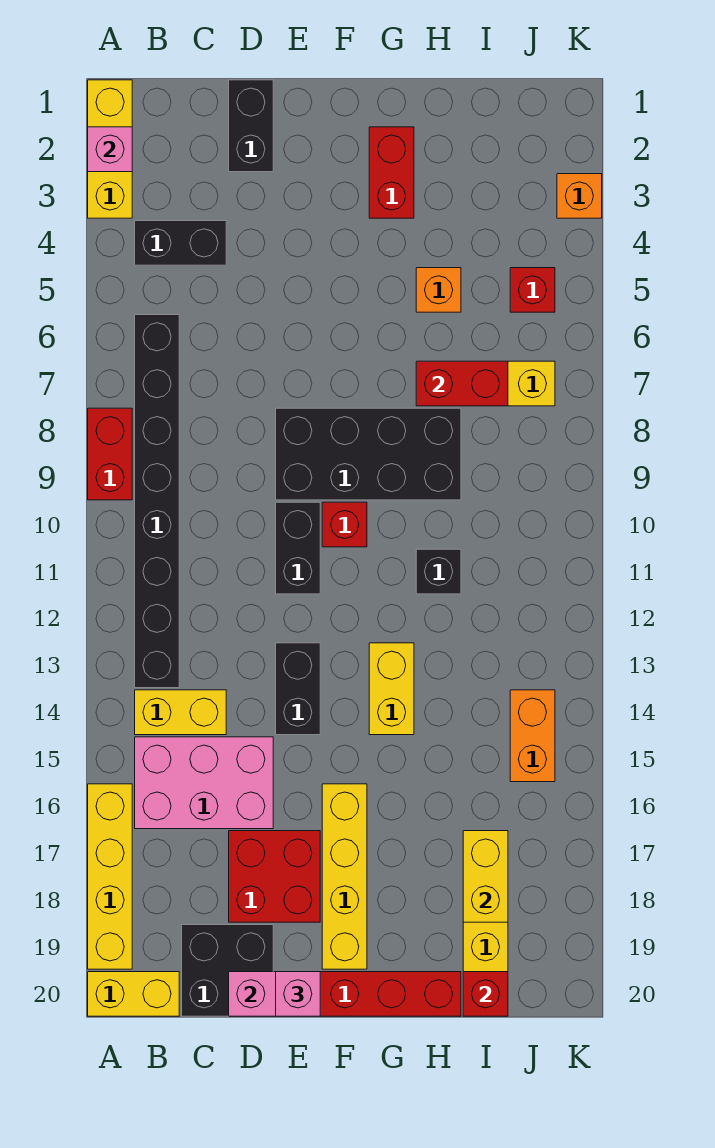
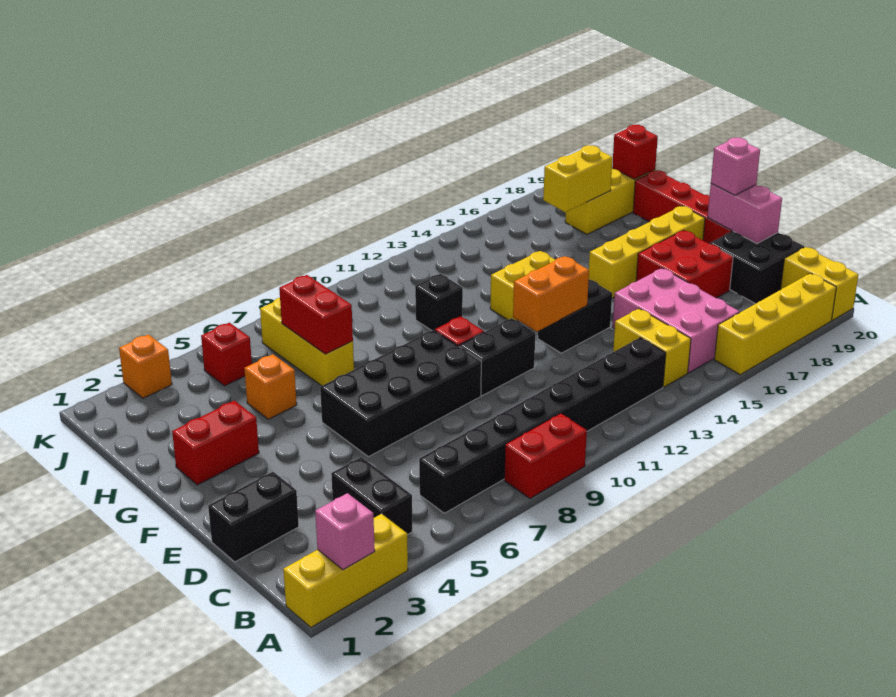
black brick E8:H9 level 1 -> black brick E6:F9 level 1
orange brick J14:J15 level 1 -> orange brick E12:E13 level 2

